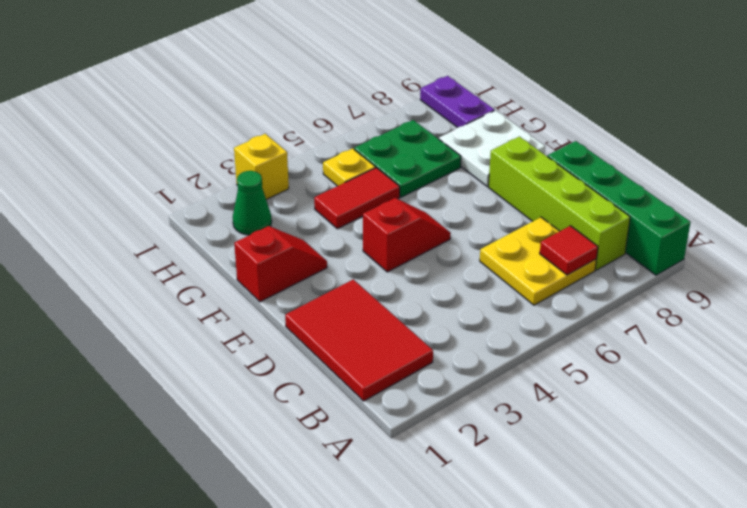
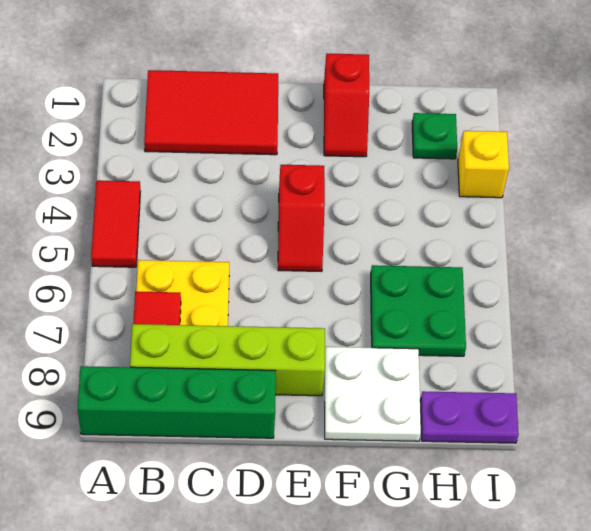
red tile G4:G5 level 1 -> red tile A4:A5 level 1
green cone H2 level 1 -> green plate H2 level 1
yellow plate H5 level 1 -> none

